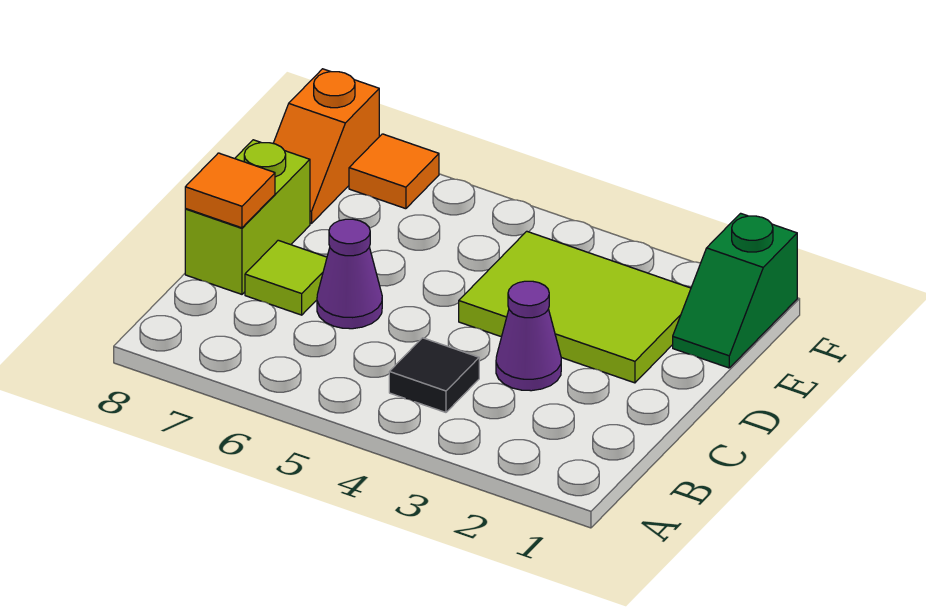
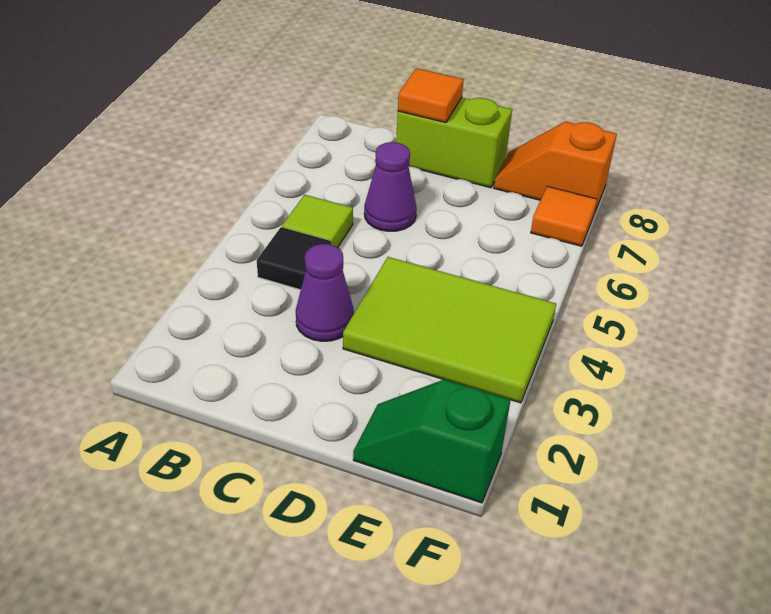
lime tile C7 level 1 -> lime tile B5 level 1
lime tile D2:E4 level 1 -> lime tile D3:F4 level 1

